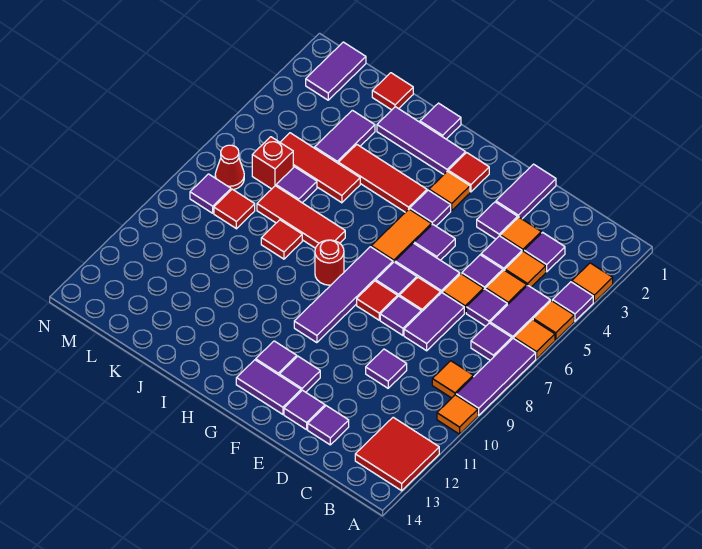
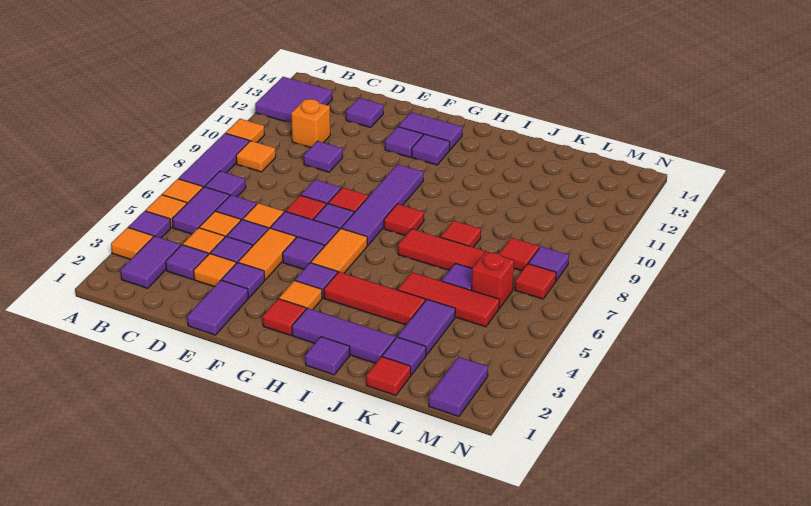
red tile A12:B13 level 1 -> purple tile A12:B13 level 1
none -> orange brick C11 level 1
purple tile D7:D8 level 1 -> purple tile B2:B3 level 1
none -> orange tile E4:E5 level 1
purple tile E13 level 1 -> purple tile K2 level 1
red round brick H8 level 1 -> red tile H8 level 1
red cone M7 level 1 -> red tile M7 level 1

